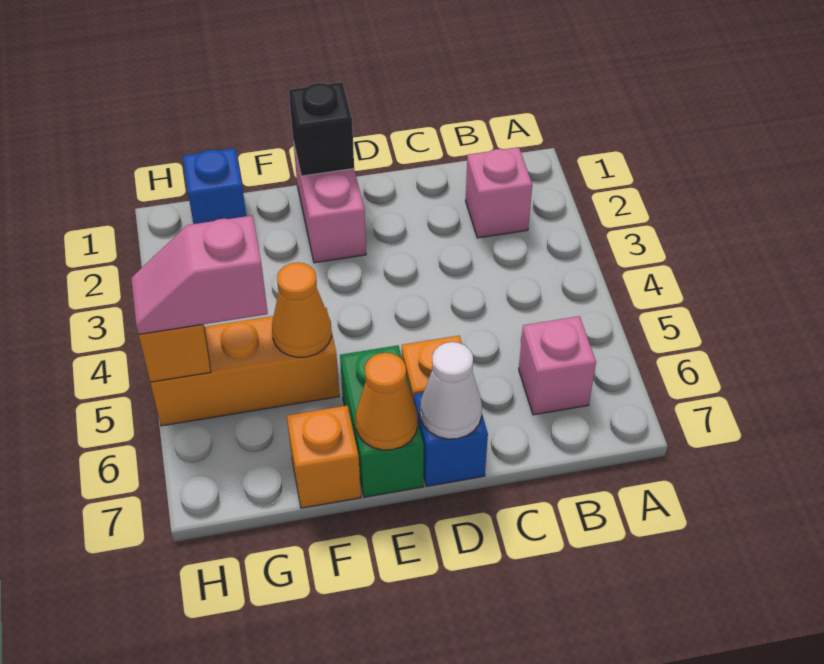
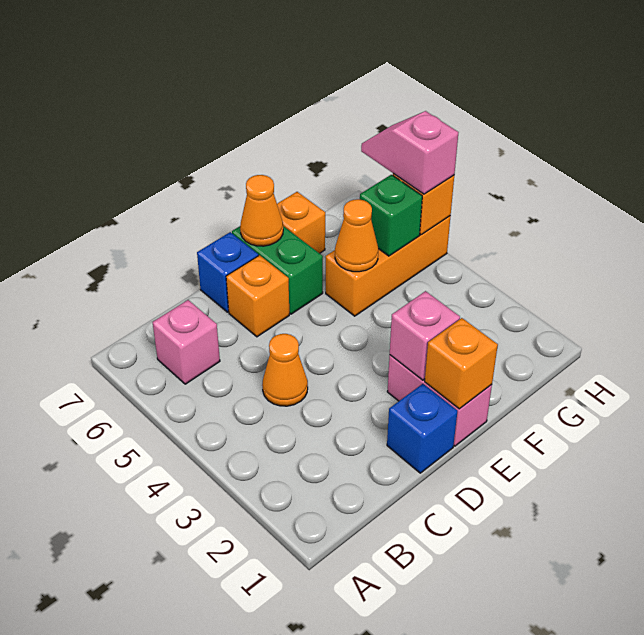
pink brick B2 level 1 -> pink brick E2 level 2
none -> orange cone C4 level 1
white cone D7 level 2 -> none
black brick E1 level 2 -> orange brick E1 level 2
blue brick G1 level 1 -> blue brick D1 level 1
none -> green brick G5 level 2
pink slope G5:H5 level 3 top G -> pink slope H5:H6 level 3 top 5

